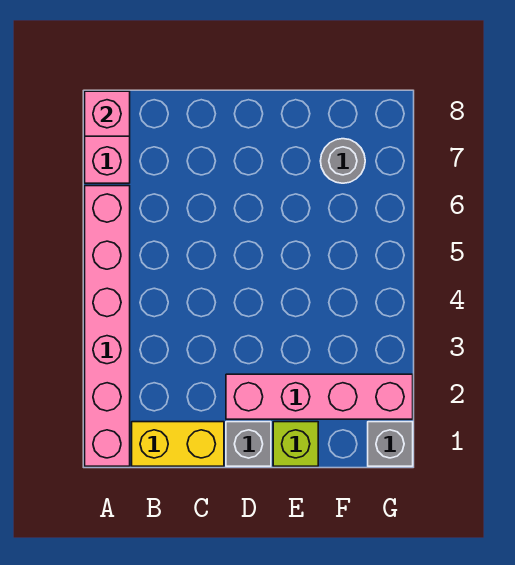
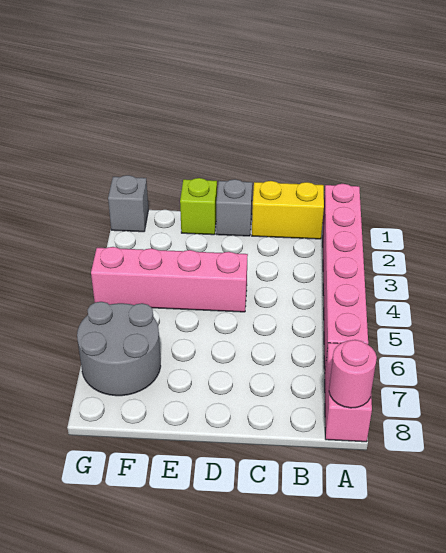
pink brick A8 level 2 -> pink round brick A8 level 2
pink brick D2:G2 level 1 -> pink brick D4:G4 level 1
grey round brick F7 level 1 -> grey round brick F6:G7 level 1

